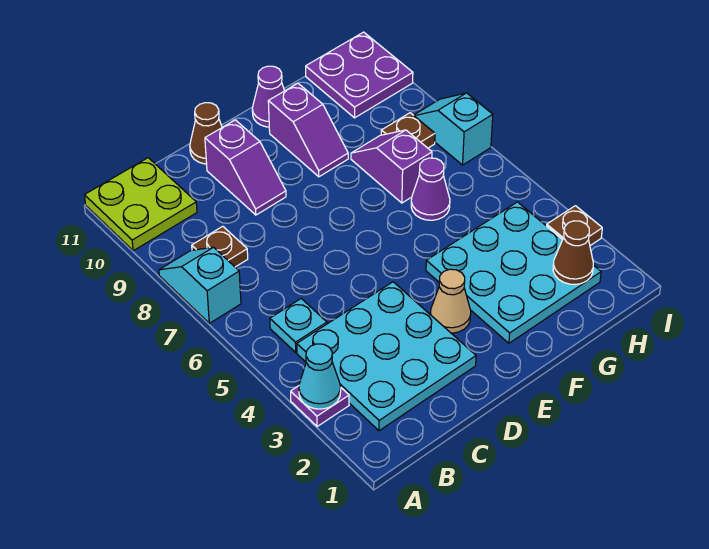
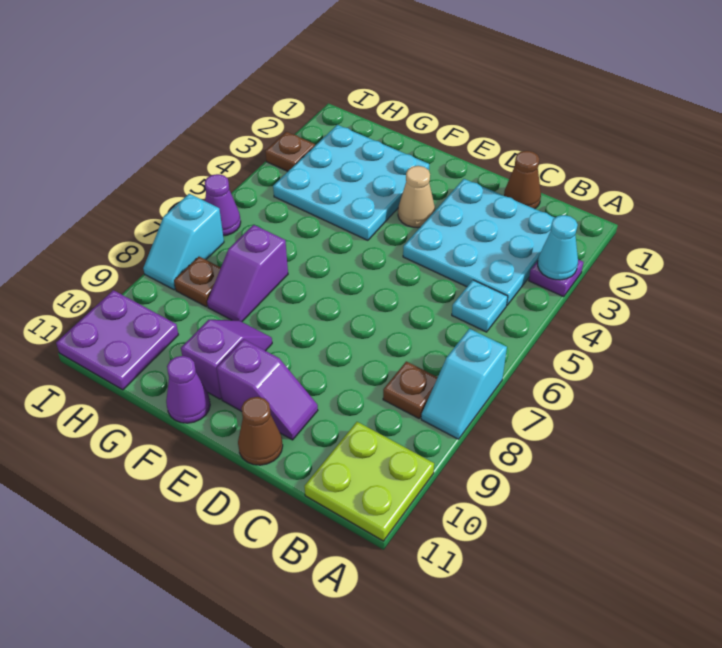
purple slope D9:D10 level 1 top 10 -> purple slope D10:E10 level 1 top E
purple cone G6 level 1 -> purple cone I6 level 1
brown cone H2 level 2 -> brown cone C1 level 1

